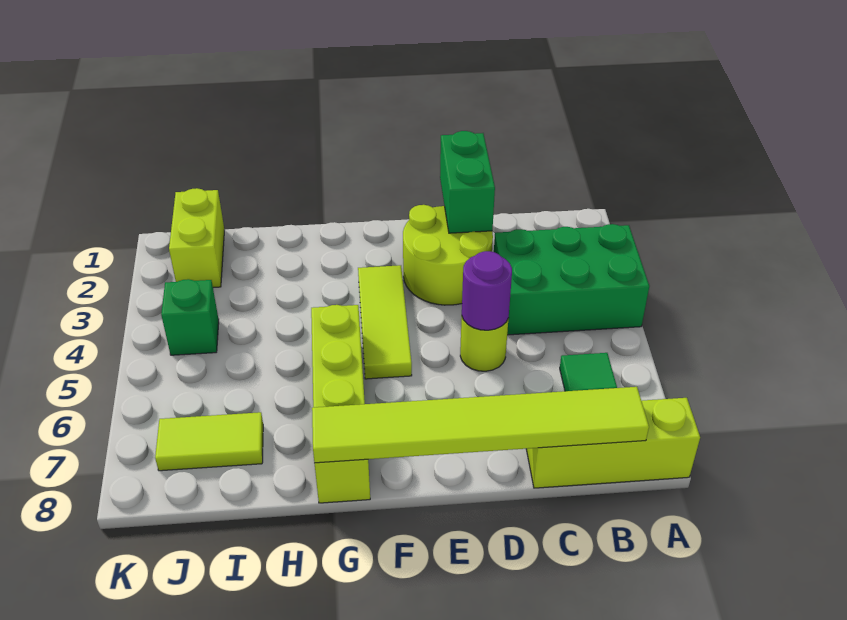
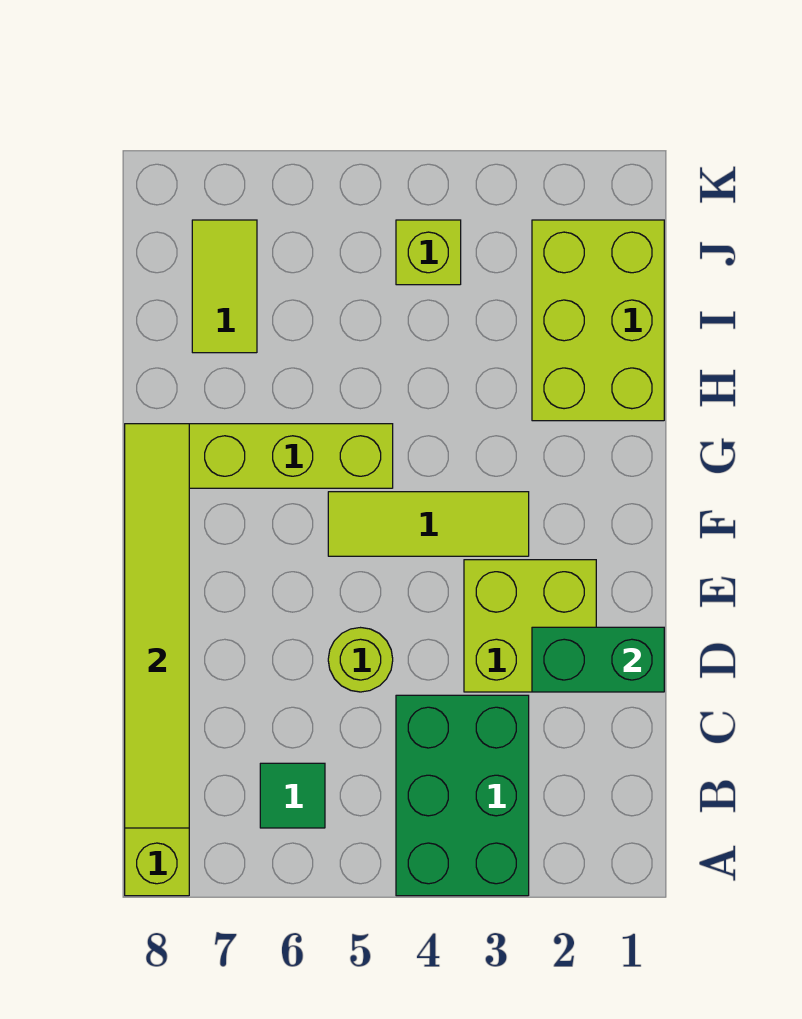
lime round brick D2:E3 level 1 -> lime brick D2:E3 level 1
purple round brick D5 level 2 -> none
lime brick J1:J2 level 1 -> lime brick H1:J2 level 1
green brick J4 level 1 -> lime brick J4 level 1

